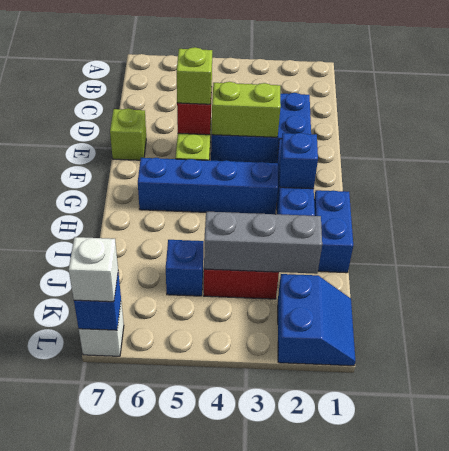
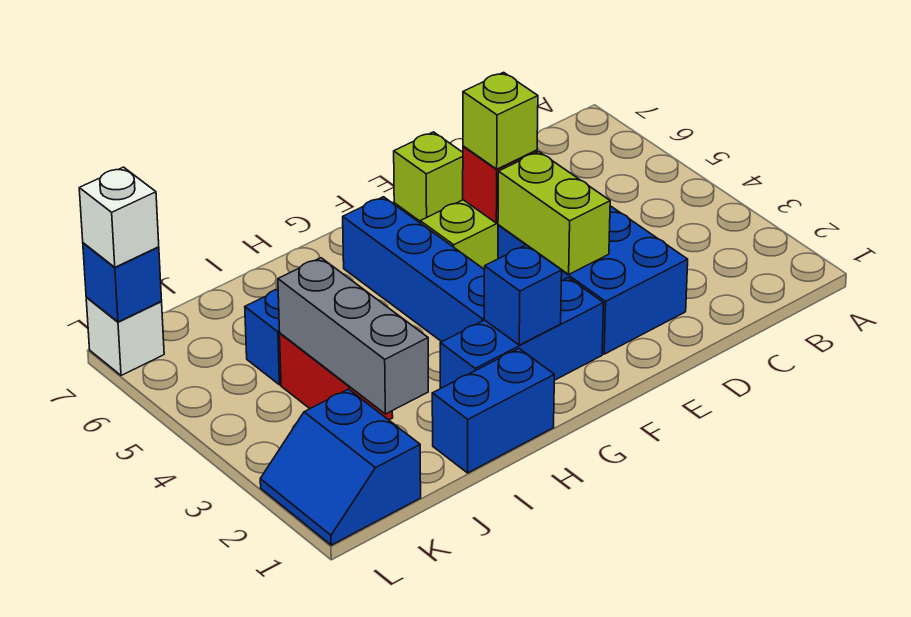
blue slope K1:L2 level 1 top 2 -> blue slope K1:L2 level 1 top K

